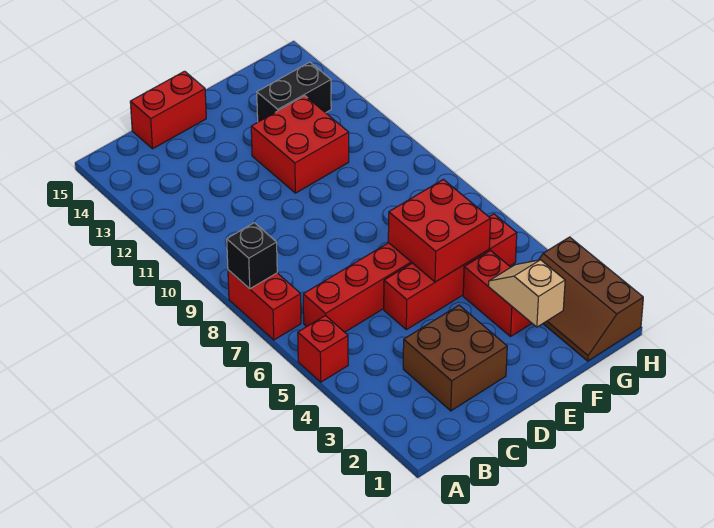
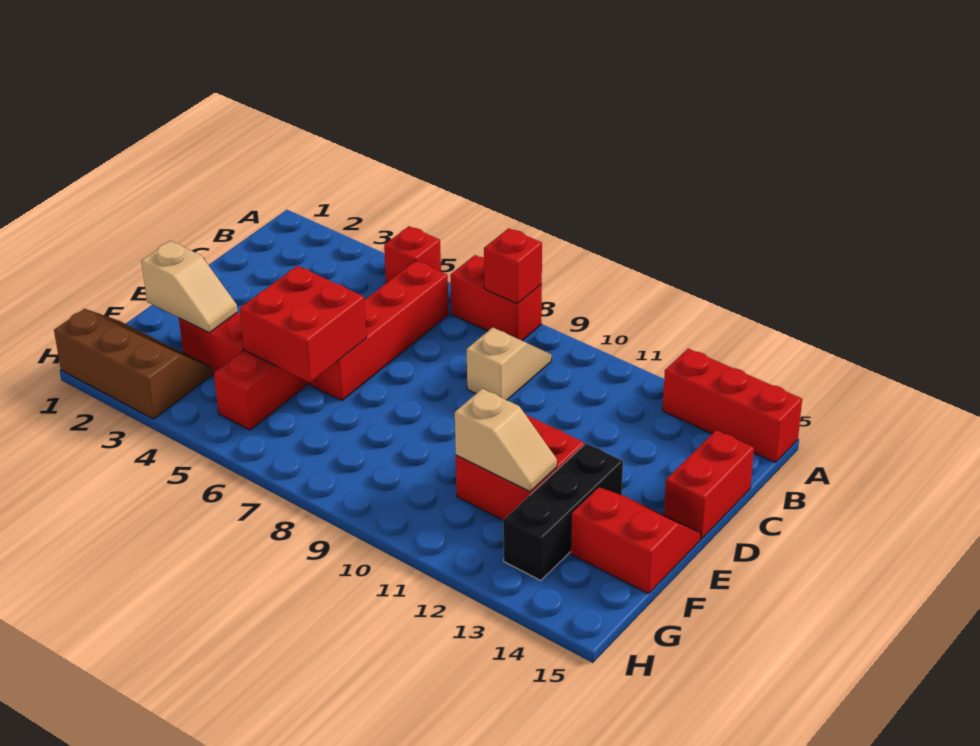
black brick A8 level 2 -> red brick A8 level 2
none -> red brick A13:A15 level 1
none -> tan slope B9:C9 level 1 top C
brown brick C2:D3 level 1 -> none
none -> red slope E14:F15 level 1 top F
none -> tan slope F11:F12 level 2 top 11
black brick F13:G13 level 1 -> black brick E13:G13 level 1

